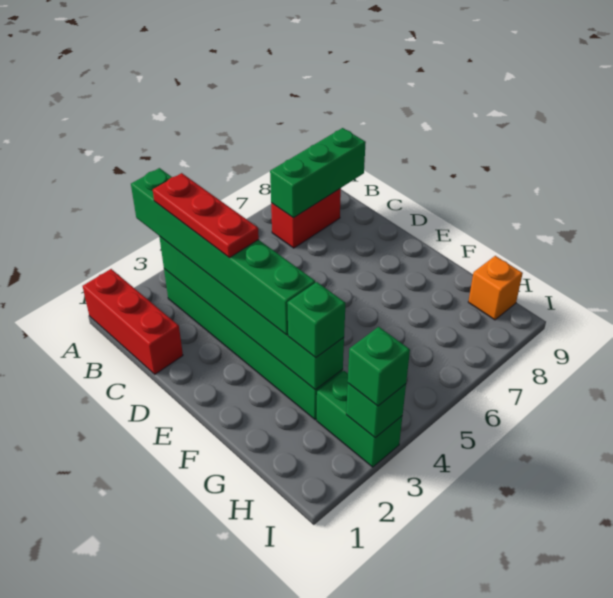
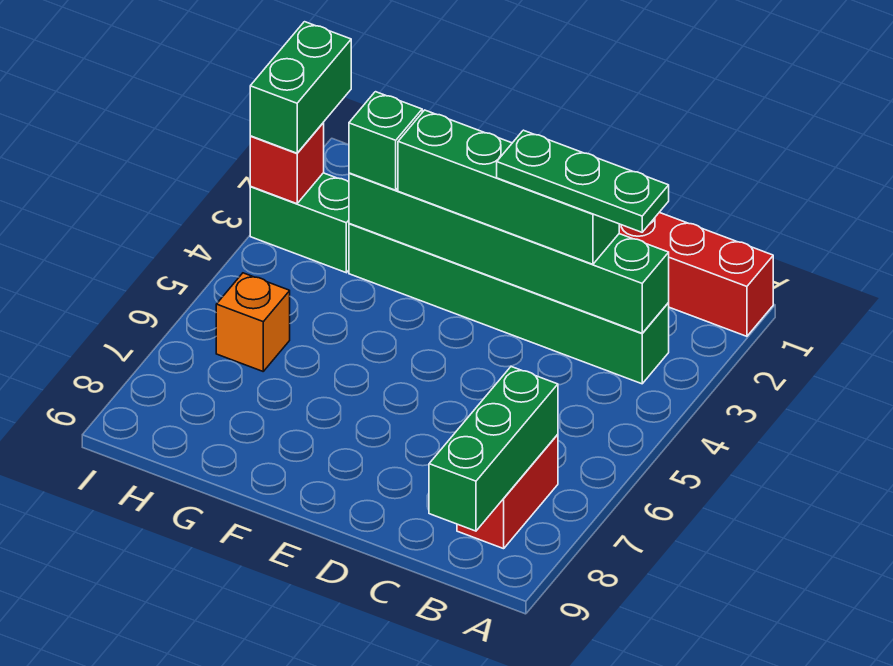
green brick A3:F3 level 3 -> green brick C3:F3 level 3
red plate B3:D3 level 4 -> green plate B3:D3 level 4
orange brick H9 level 1 -> orange brick H6 level 1
green brick I3 level 2 -> red brick I3 level 2
green brick I3 level 3 -> green brick I2:I3 level 3

